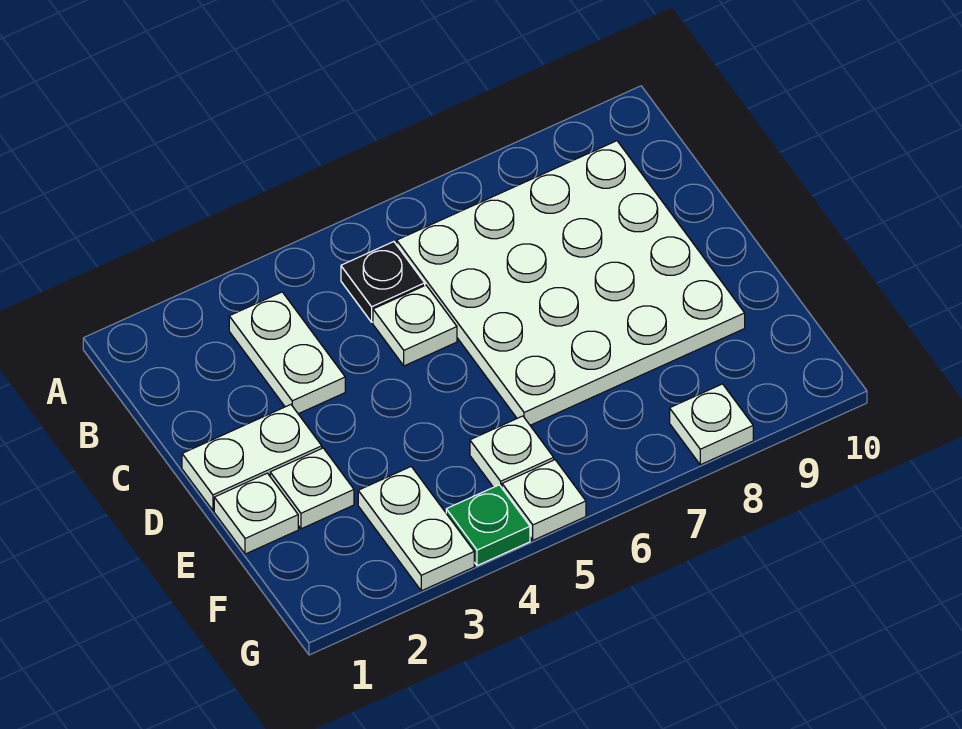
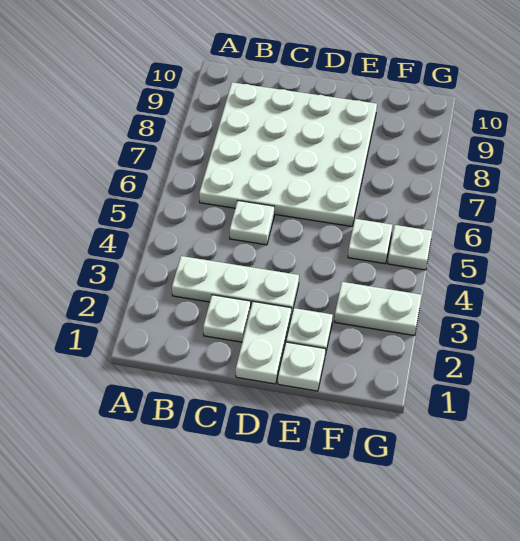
white plate B3:C3 level 1 -> white plate B3:D3 level 1
black plate B5 level 1 -> none
green plate G4 level 1 -> none
white plate G8 level 1 -> white plate C2 level 1

